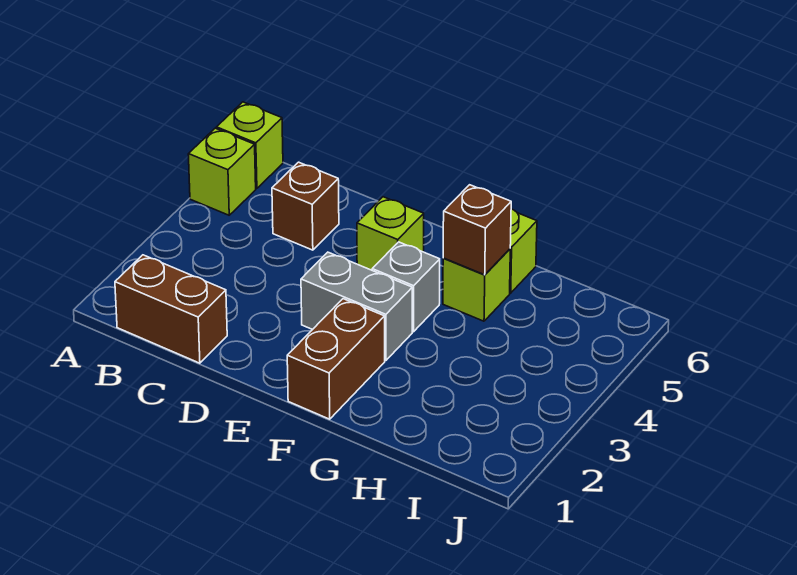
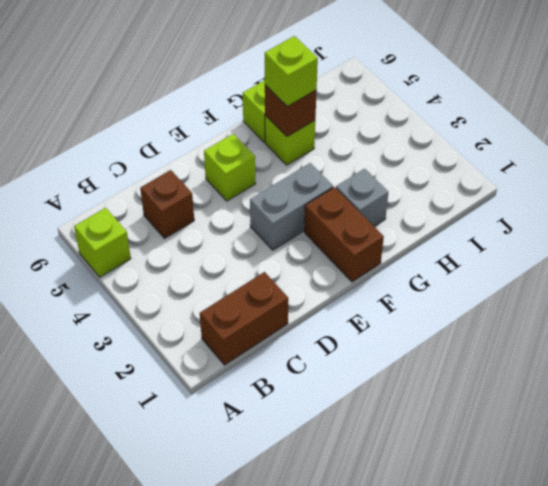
lime brick A6 level 1 -> lime brick G5 level 3
grey brick F4 level 1 -> grey brick G2 level 1

